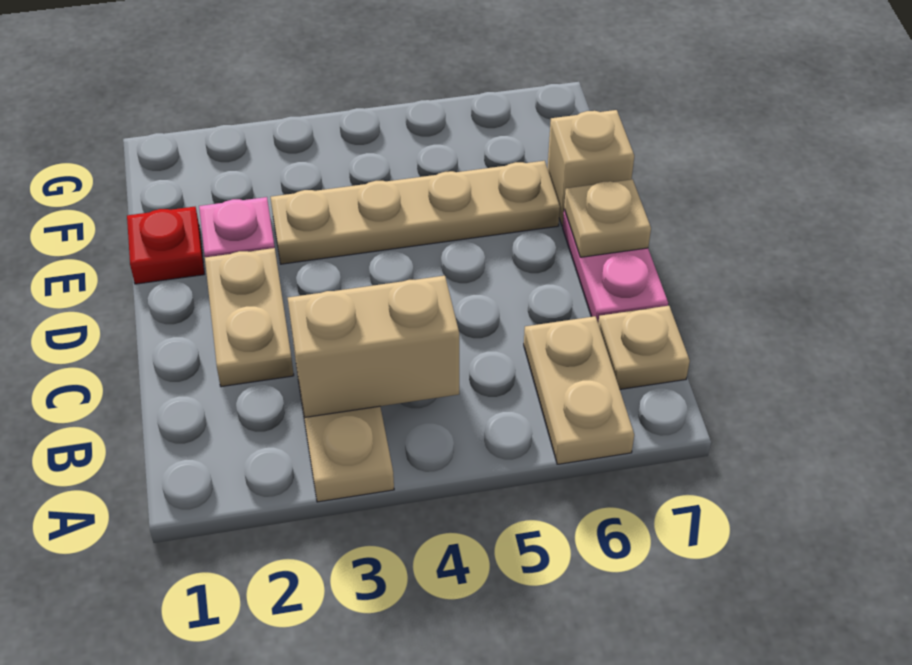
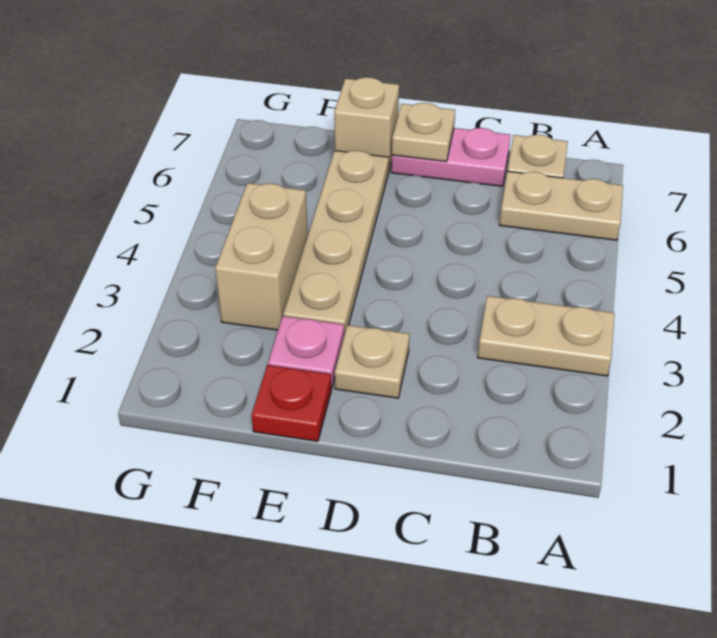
tan brick B3:B4 level 2 -> tan brick F3:F4 level 1
tan plate C2:D2 level 1 -> tan plate D2 level 1

